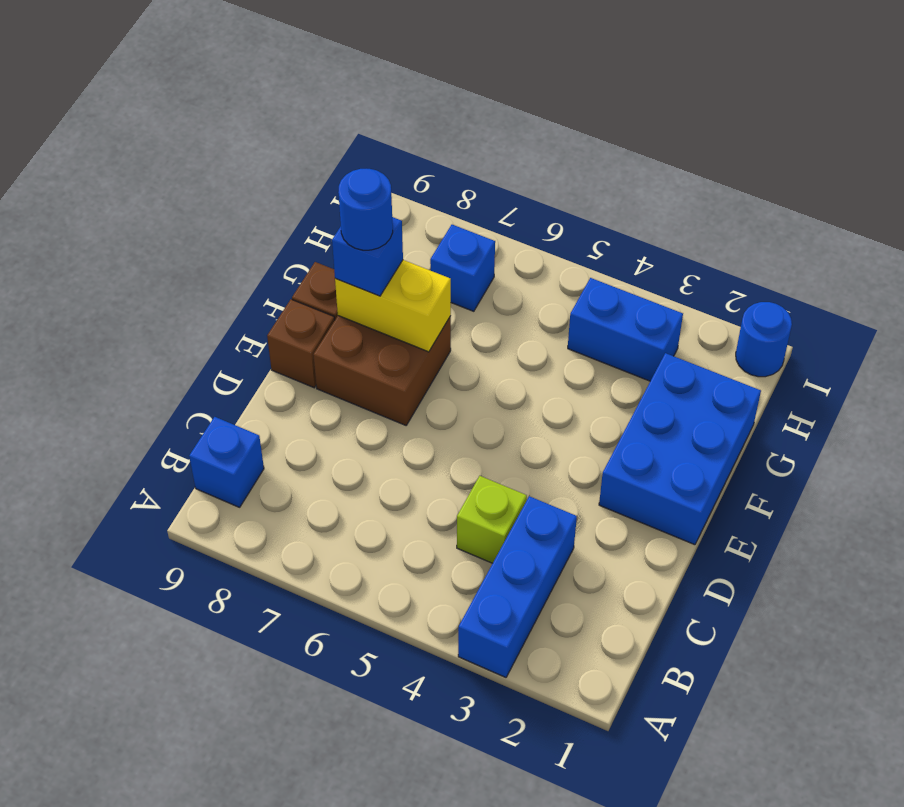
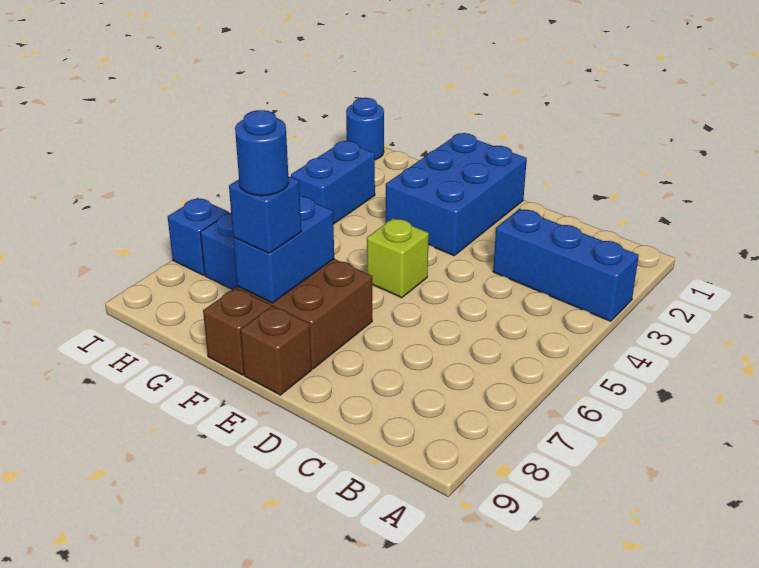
blue brick B9 level 1 -> blue brick I7 level 1
lime brick C4 level 1 -> lime brick E5 level 1
blue brick E1:G2 level 1 -> blue brick E1:F3 level 1
yellow brick F7:F8 level 2 -> blue brick F7:F8 level 2

